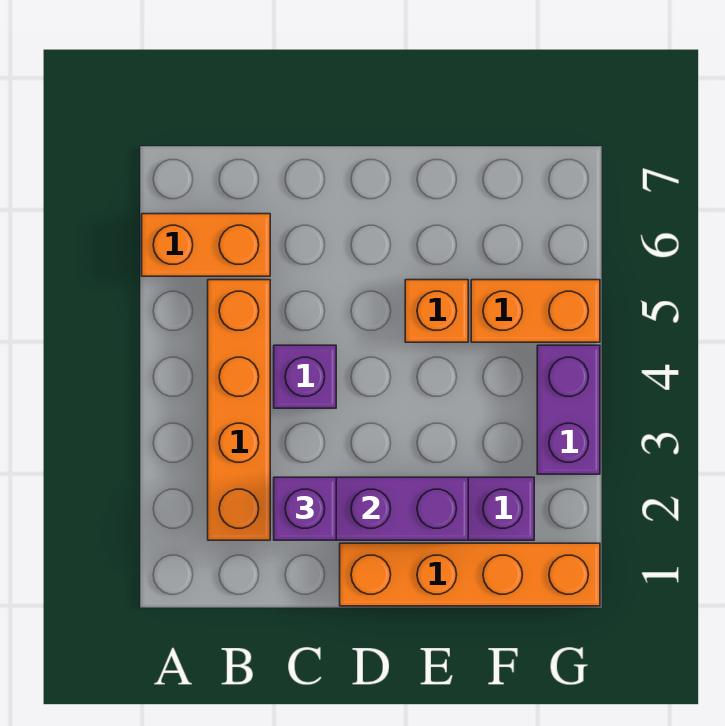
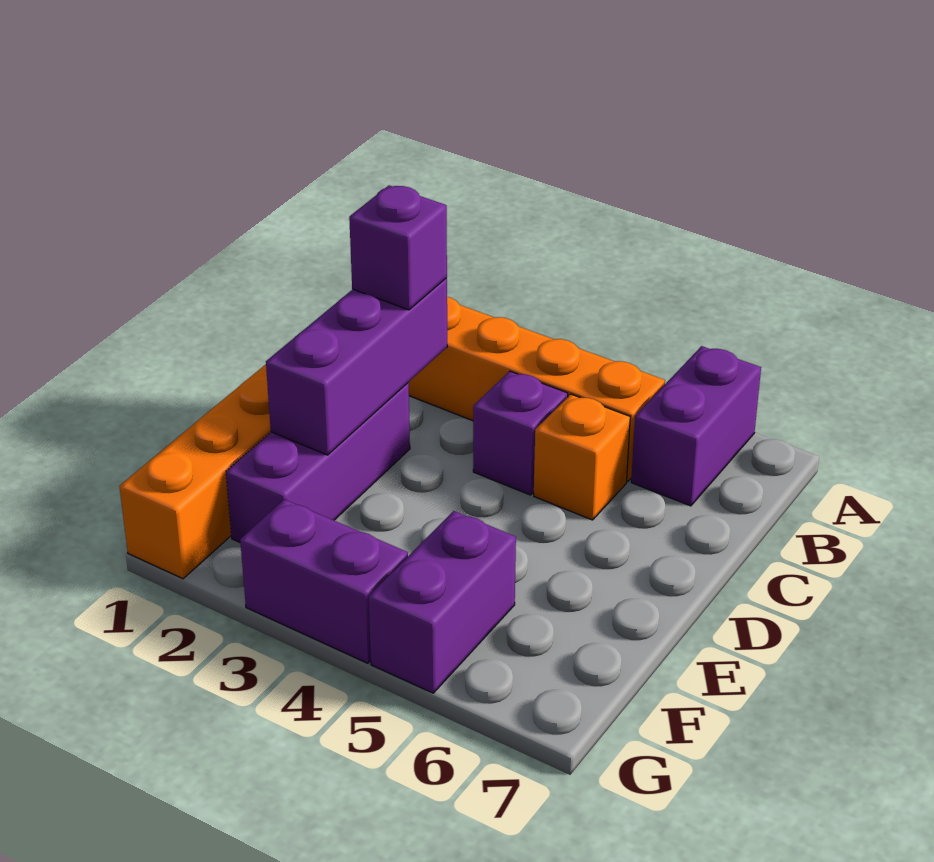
orange brick A6:B6 level 1 -> purple brick A6:B6 level 1
orange brick E5 level 1 -> orange brick C5 level 1
orange brick F5:G5 level 1 -> purple brick F5:G5 level 1

